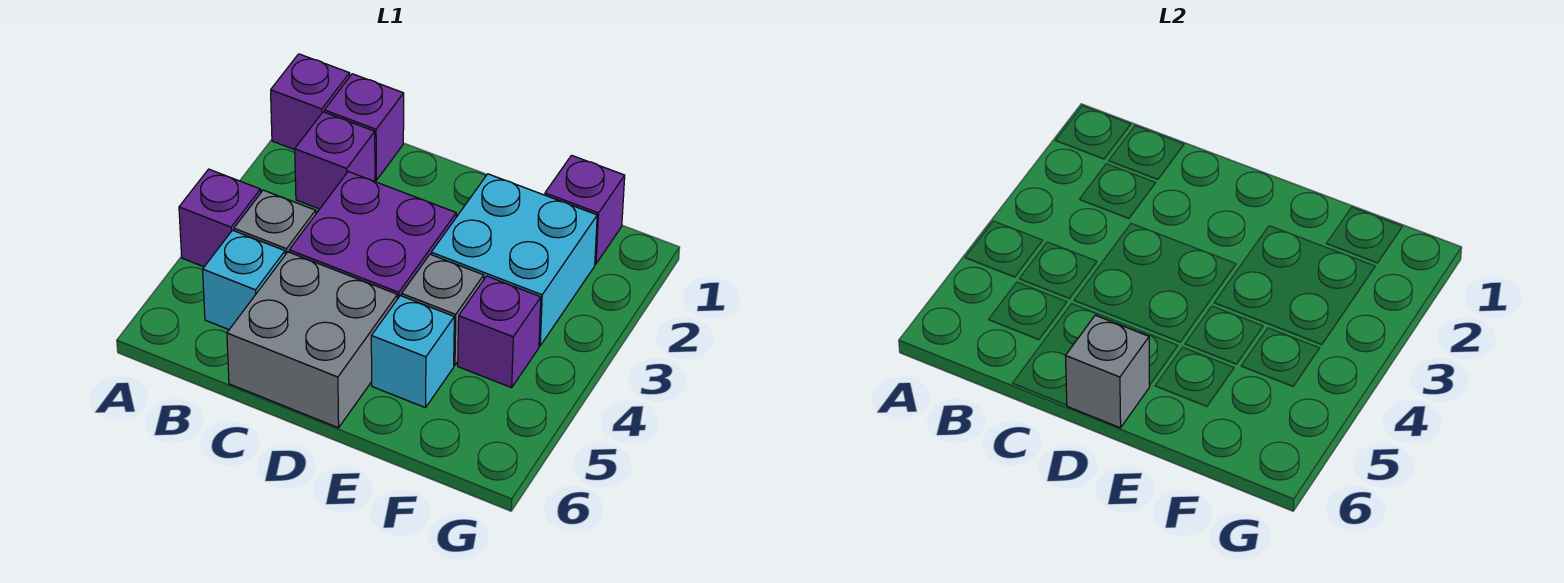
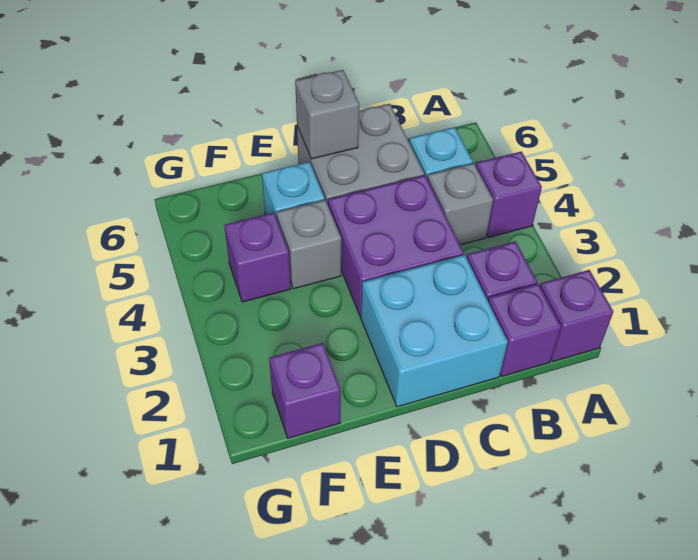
cyan brick E2:F3 level 1 -> cyan brick C1:D2 level 1

